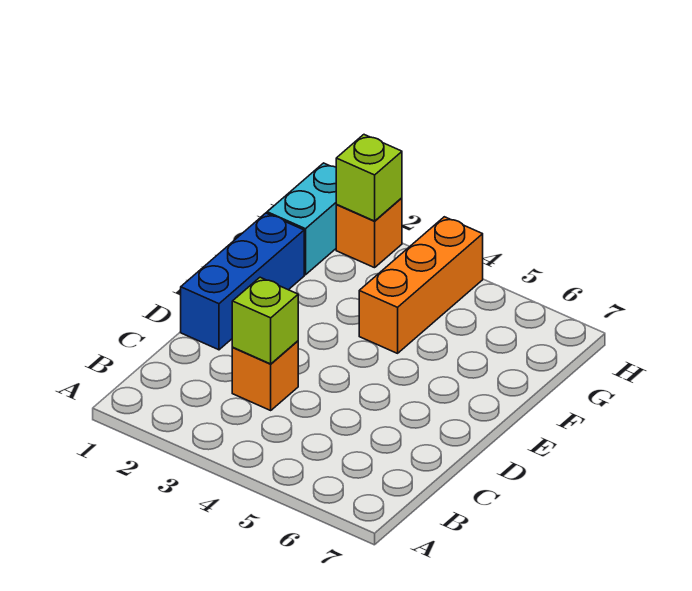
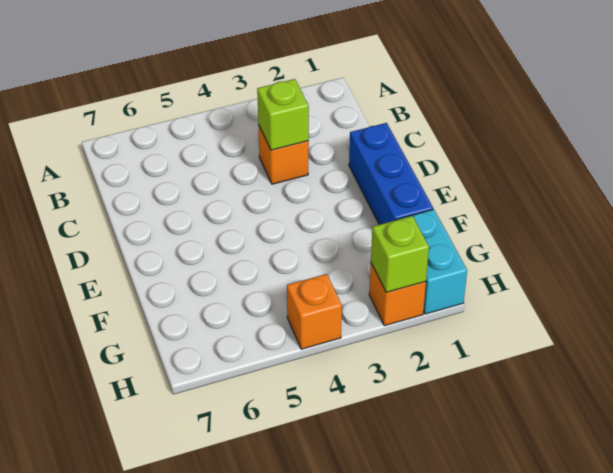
orange brick F4:H4 level 1 -> orange brick H4 level 1

